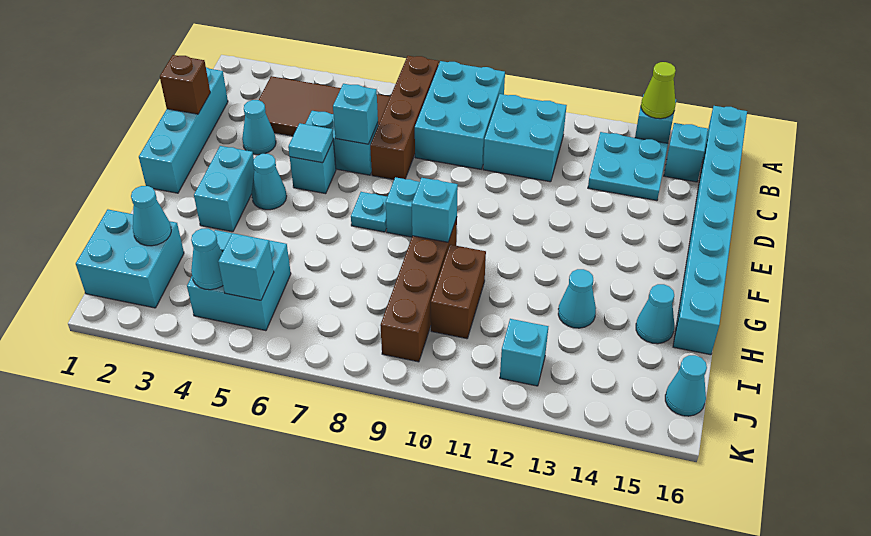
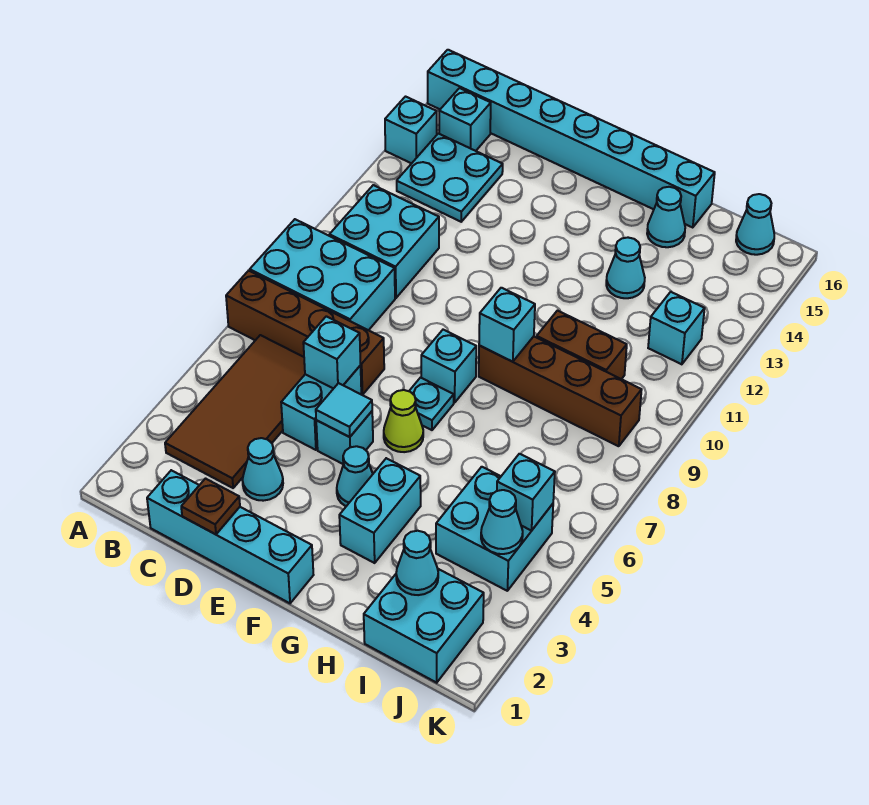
lime cone A14 level 2 -> lime cone F6 level 1
brown brick D1 level 2 -> brown plate D1 level 2
cyan brick F3:G3 level 1 -> cyan brick G3:G4 level 1

